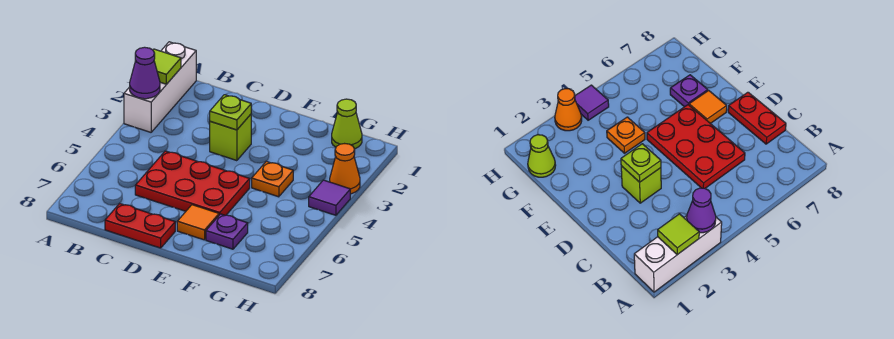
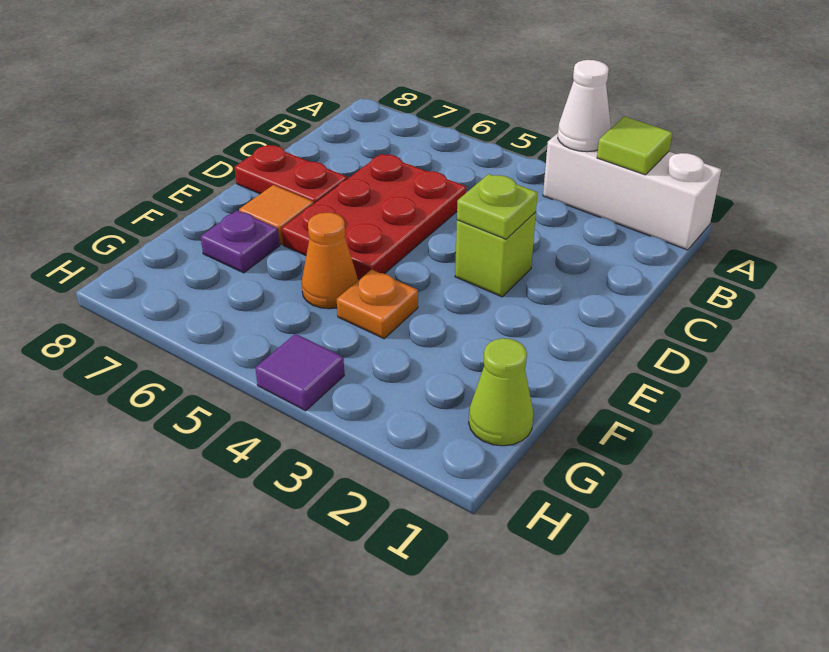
purple cone A3 level 2 -> white cone A3 level 2
red plate C8:D8 level 1 -> red plate D7:D8 level 1
orange cone H3 level 1 -> orange cone F5 level 1

